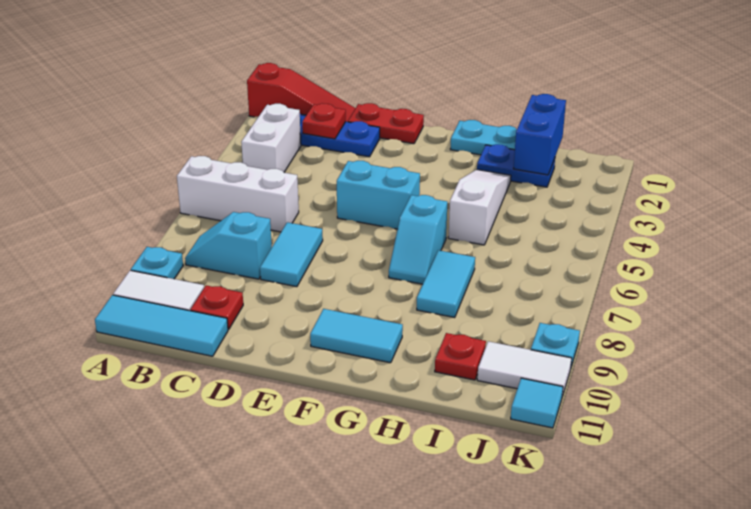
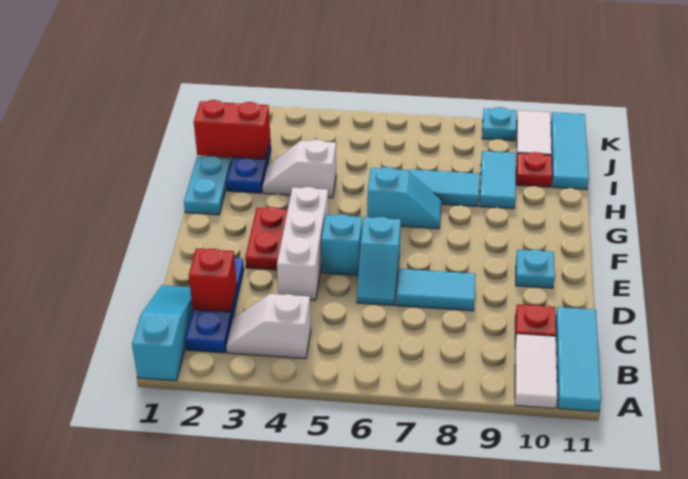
red slope A1:C1 level 1 top A -> cyan slope A1:C1 level 1 top A
white brick A6:C6 level 1 -> white brick D4:F4 level 1
cyan plate A9 level 1 -> cyan plate E10 level 1
white brick B3:B4 level 1 -> white slope B3:B4 level 1 top 4
cyan slope B8:C8 level 1 top C -> cyan slope D6:E6 level 1 top E
red plate C2 level 2 -> red brick C2 level 2
red plate D1:E1 level 1 -> red plate E3:F3 level 1
cyan brick E5:F5 level 1 -> cyan brick E5 level 1
cyan tile F10:G10 level 1 -> cyan tile H9:I9 level 1
white slope H3:H5 level 1 top 5 -> white slope H3:H4 level 1 top 4
blue brick I1:I2 level 2 -> red brick I1:I2 level 2
cyan tile K11 level 1 -> cyan tile I11:K11 level 1

